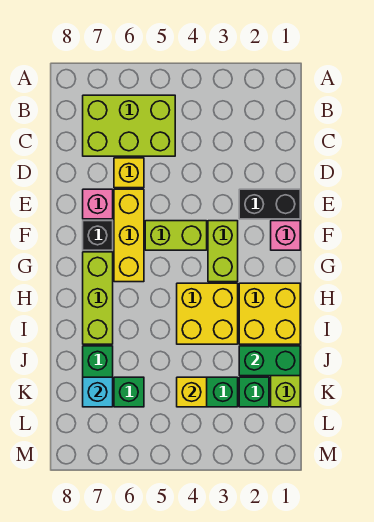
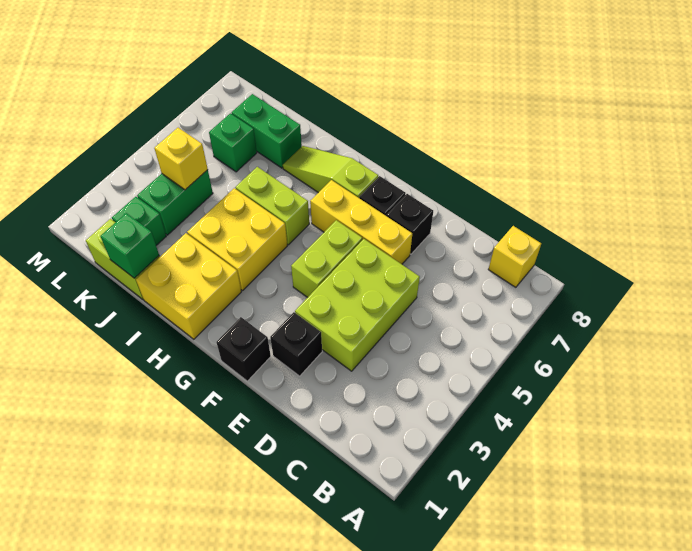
lime brick B5:C7 level 1 -> lime brick D3:E5 level 1
yellow brick D6 level 1 -> yellow brick B8 level 1
black brick E1:E2 level 1 -> black brick E2 level 1
pink brick E7 level 1 -> black brick E7 level 1
pink brick F1 level 1 -> black brick F1 level 1
lime brick F3:G3 level 1 -> lime brick H5:I5 level 1
lime brick G7:I7 level 1 -> lime slope G7:I7 level 1 top G
green brick J1:J2 level 2 -> green brick J1 level 2
cyan brick K7 level 2 -> none

